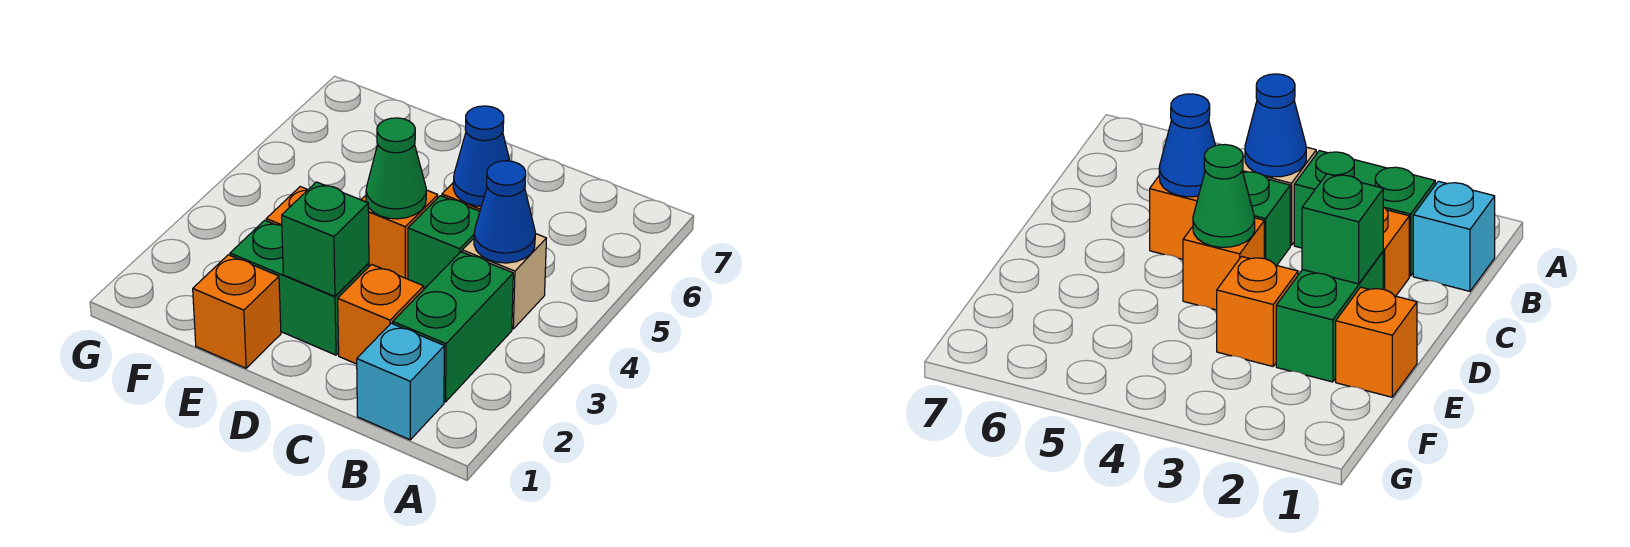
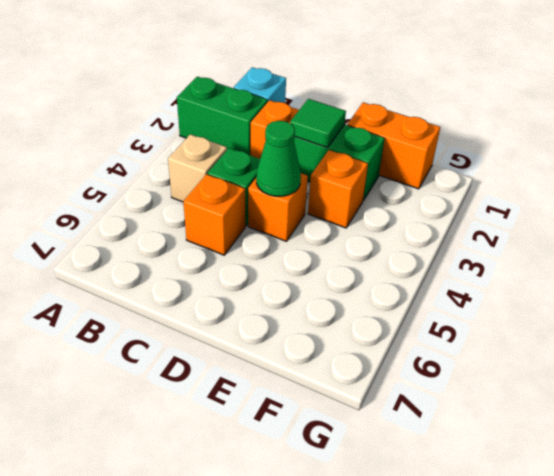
green brick B2:B3 level 1 -> green brick A2:B2 level 1
blue cone B4 level 2 -> none
blue cone C5 level 2 -> none
green brick D2 level 2 -> green tile D2 level 2
orange brick E1 level 1 -> orange brick E1:F1 level 1

